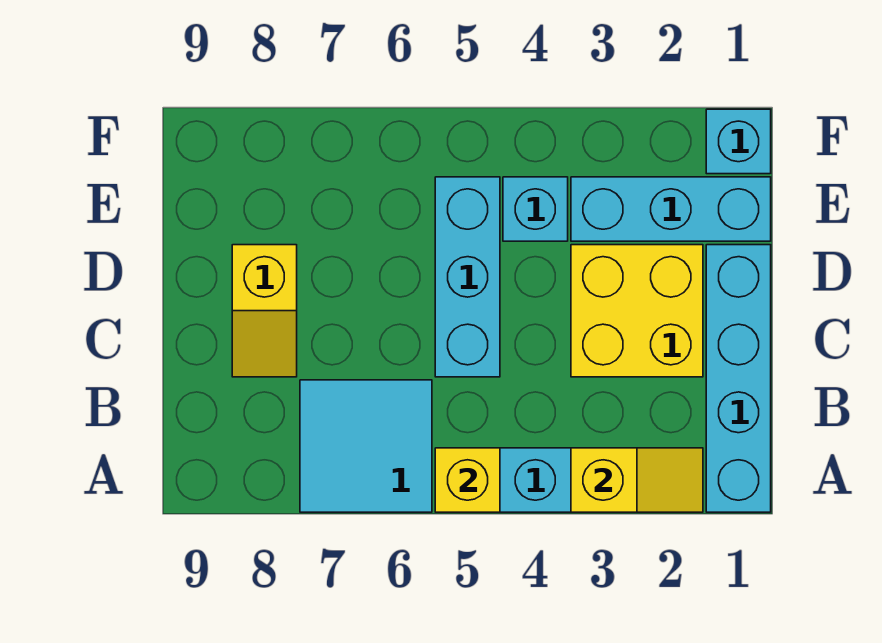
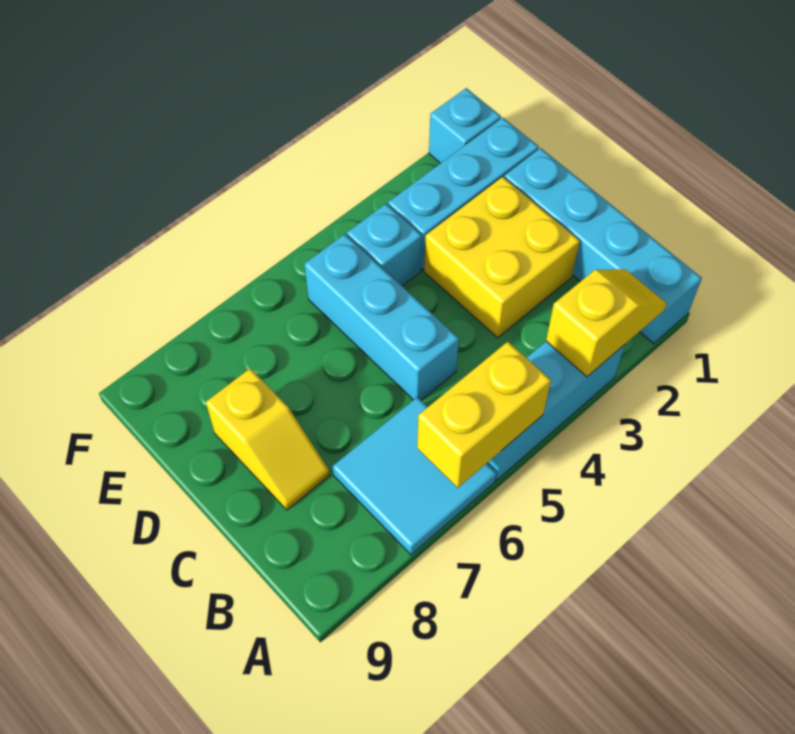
yellow brick A5 level 2 -> yellow brick A5:A6 level 2

